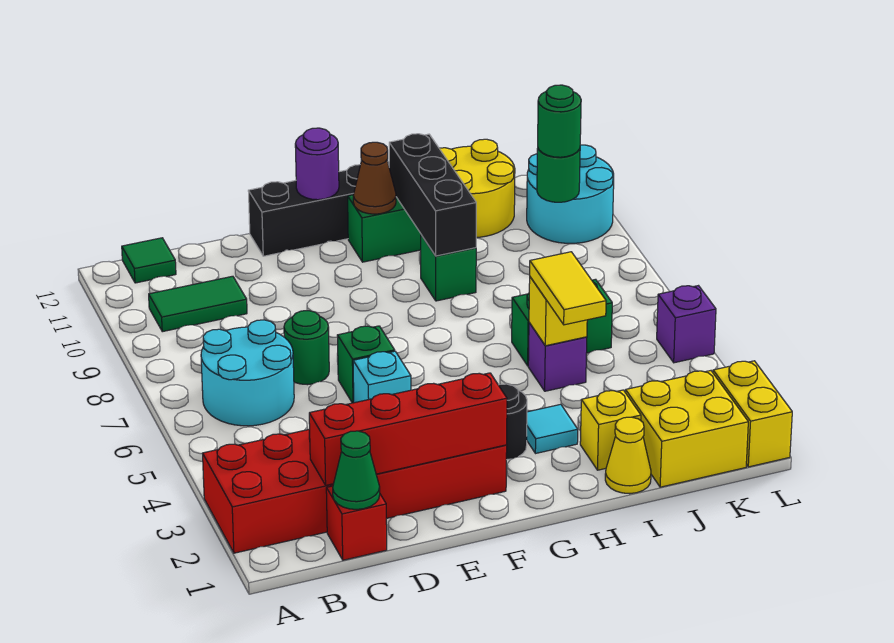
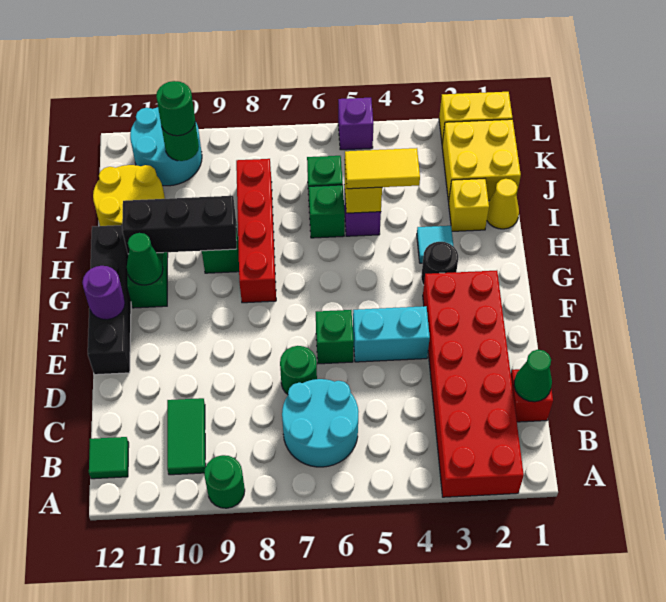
none -> green round brick A9 level 1
red brick C2:F2 level 2 -> red brick G8:J8 level 1
cyan brick E5 level 1 -> cyan brick E4:E5 level 1
brown cone G11 level 2 -> green cone G11 level 2

